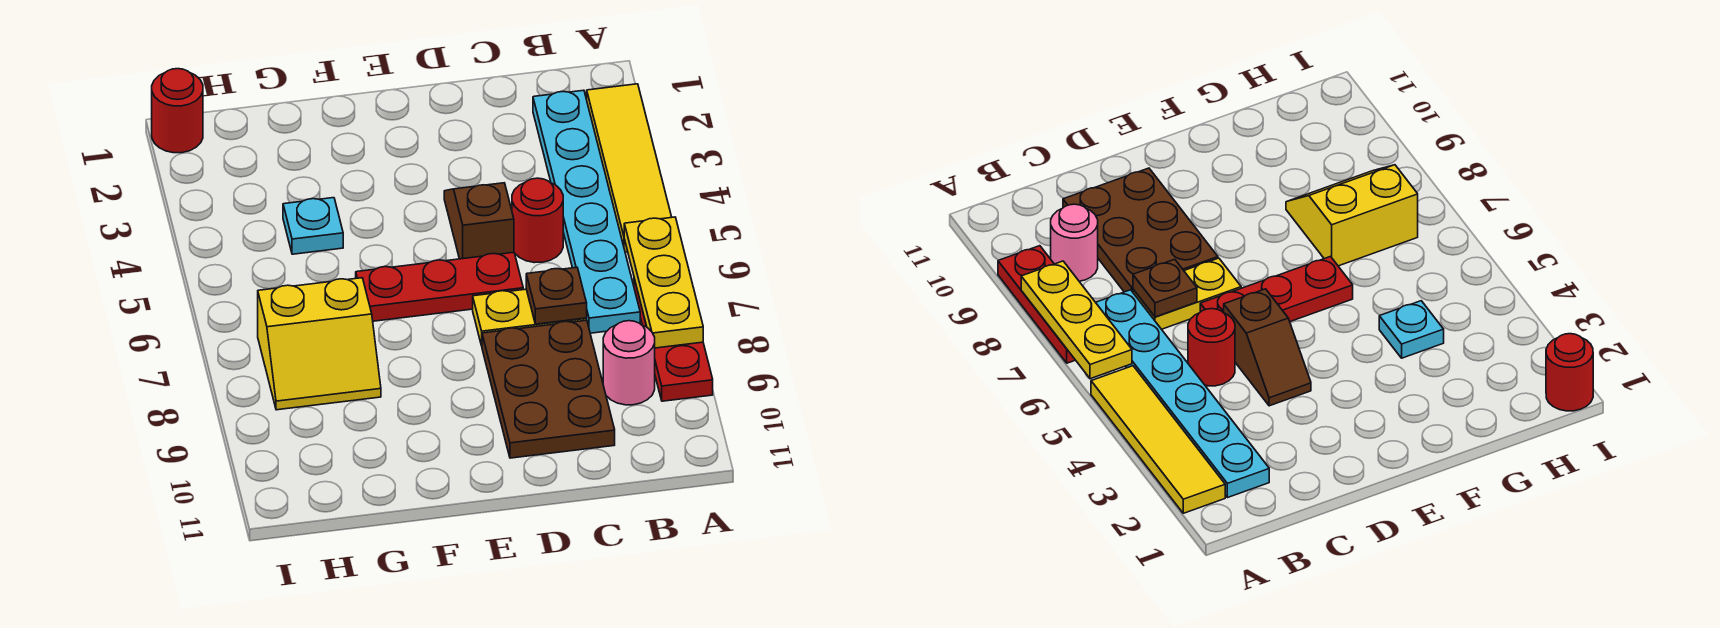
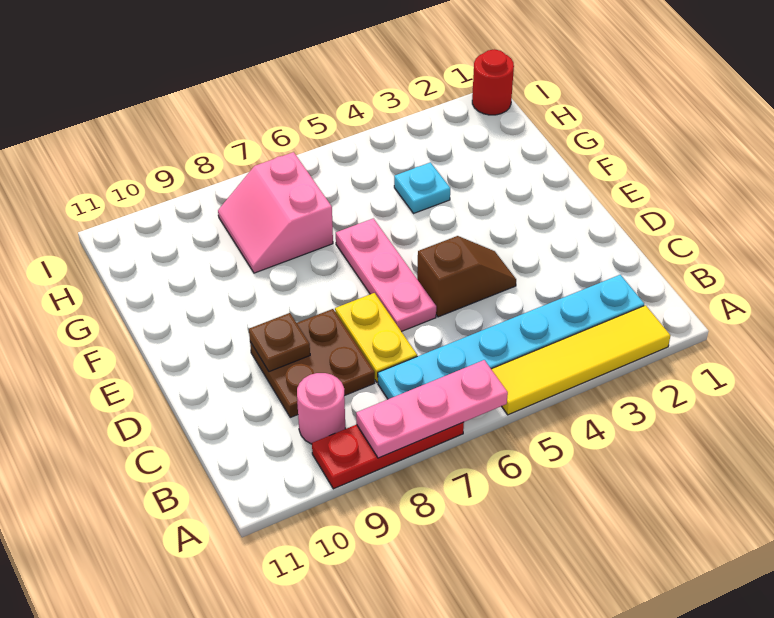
yellow plate A6:A8 level 2 -> pink plate A6:A8 level 2
red round brick C5 level 1 -> none
brown plate C7 level 2 -> brown plate D9 level 2
brown plate C8:D10 level 1 -> brown plate C8:D9 level 1
red plate D6:F6 level 1 -> pink plate D6:F6 level 1
yellow slope G7:H8 level 1 top 7 -> pink slope G7:H8 level 1 top 7

